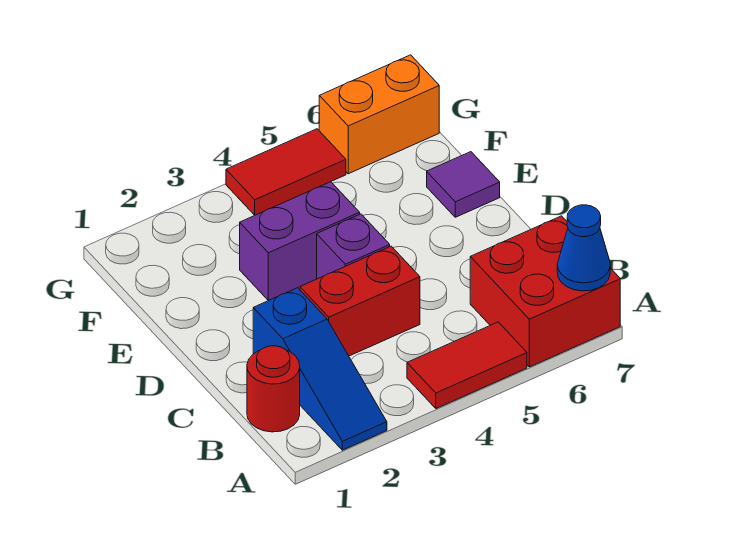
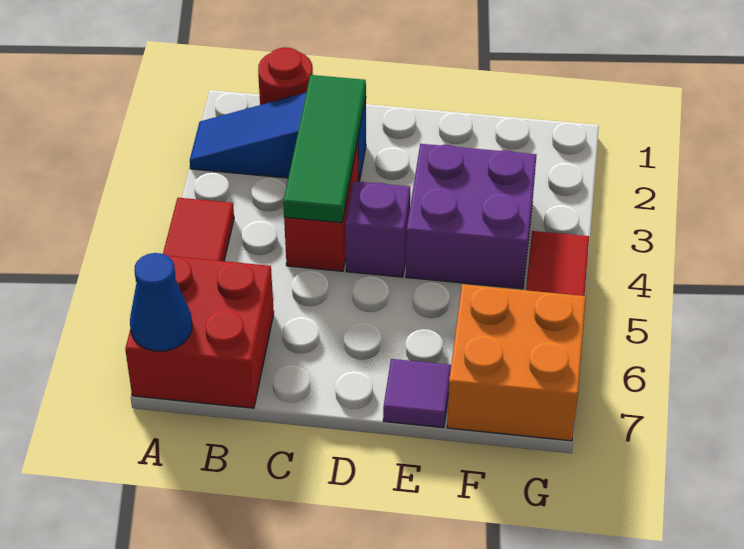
none -> green tile C2:C4 level 2
purple brick E3:E4 level 1 -> purple brick E3:F4 level 1
orange brick G6:G7 level 1 -> orange brick F6:G7 level 1

